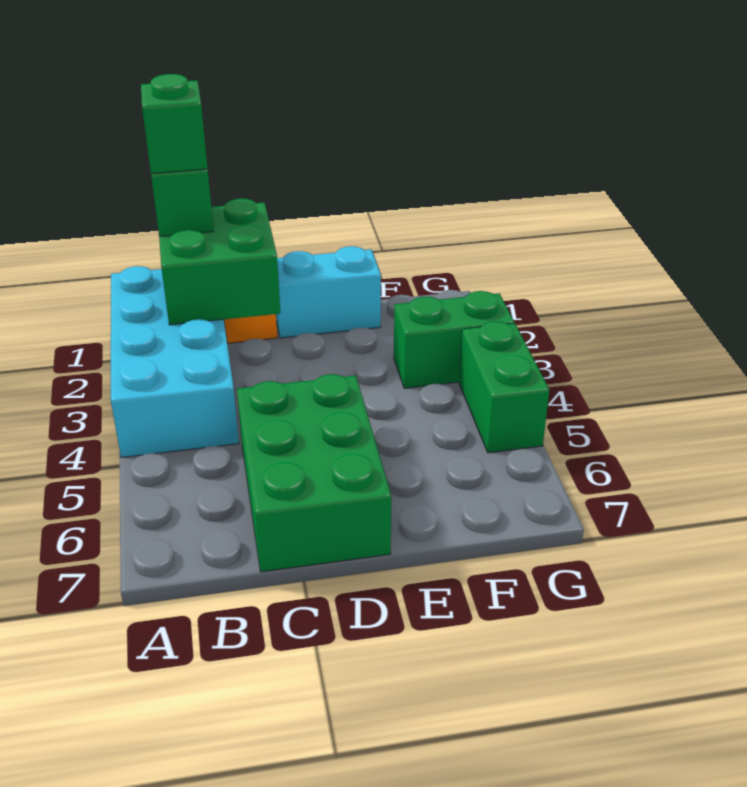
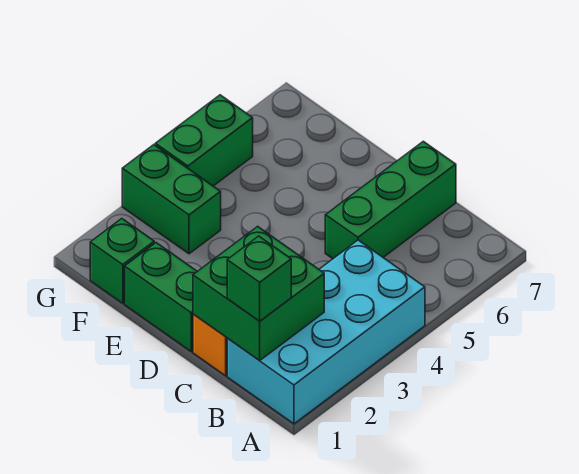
green brick B1 level 4 -> green brick F1 level 1
green brick C5:D7 level 1 -> green brick C5:C7 level 1
cyan brick D1:E1 level 1 -> green brick D1:E1 level 1

